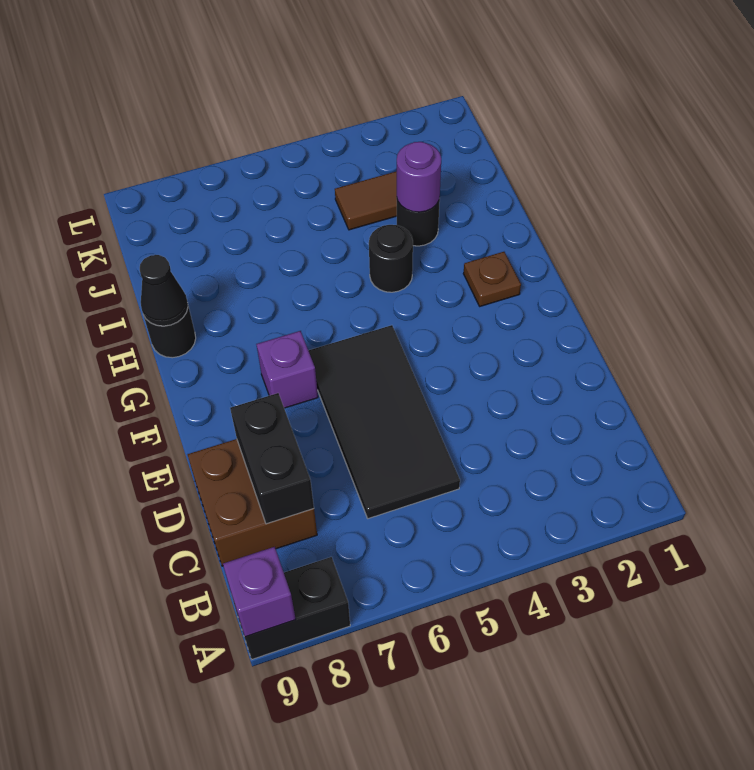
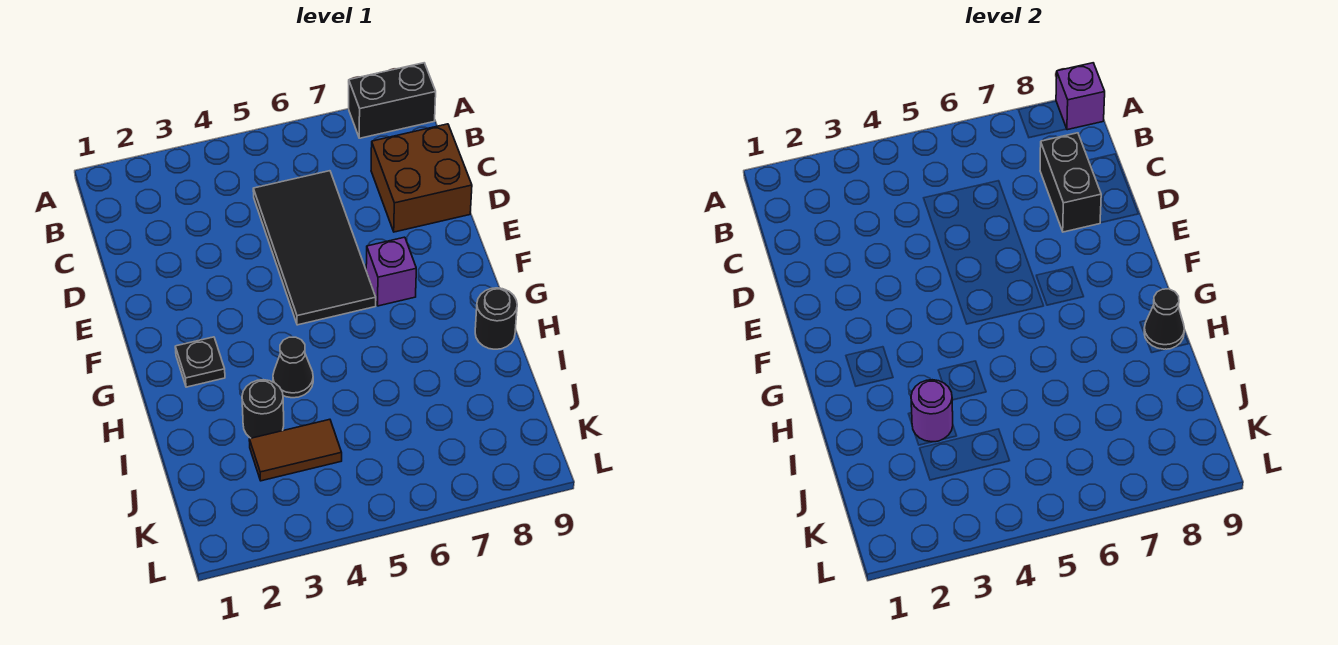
brown plate G2 level 1 -> black plate G2 level 1
black round brick H4 level 1 -> black cone H4 level 1

